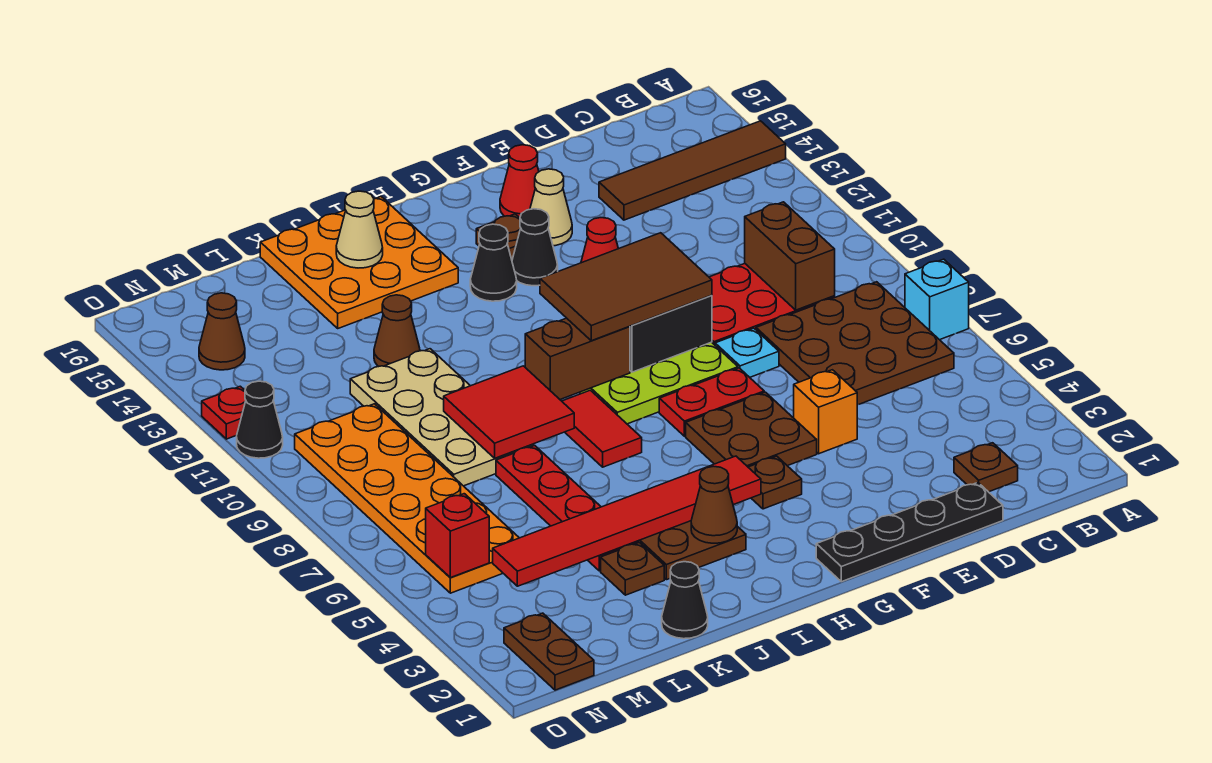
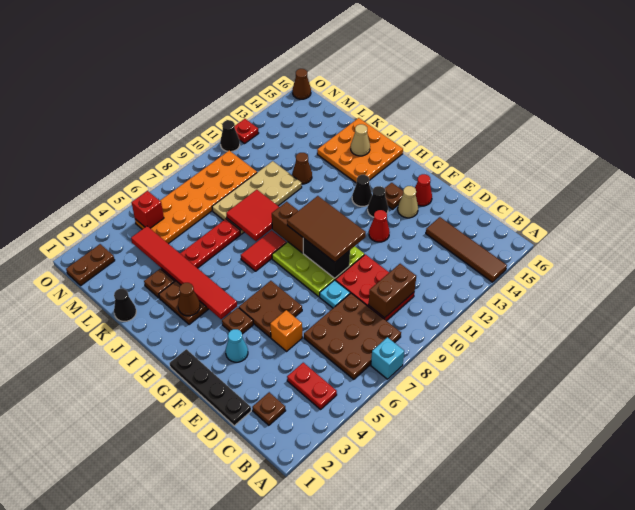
none -> cyan cone F3 level 1
red plate F7:G7 level 1 -> red plate B4:C4 level 1
brown cone N14 level 1 -> brown cone O16 level 1

